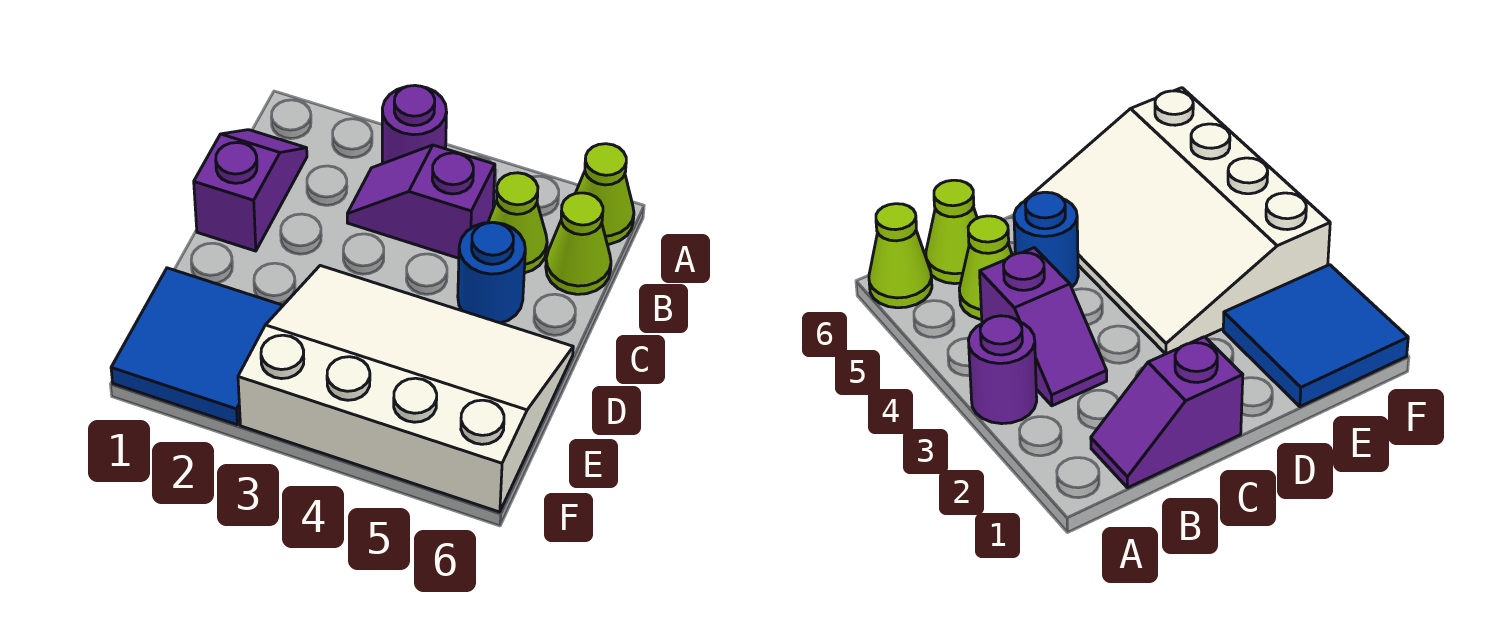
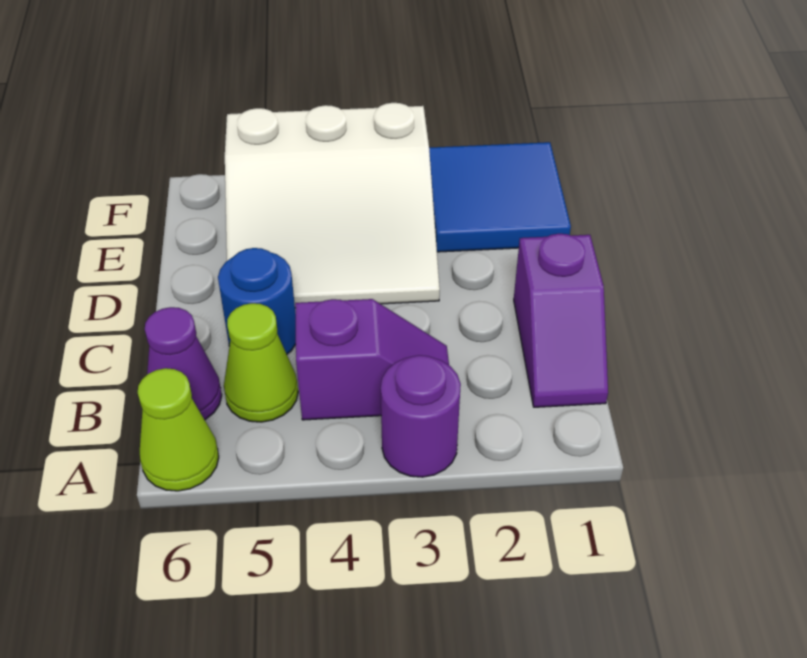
lime cone B6 level 1 -> purple cone B6 level 1
white slope D3:F6 level 1 top F -> white slope D3:F5 level 1 top F

